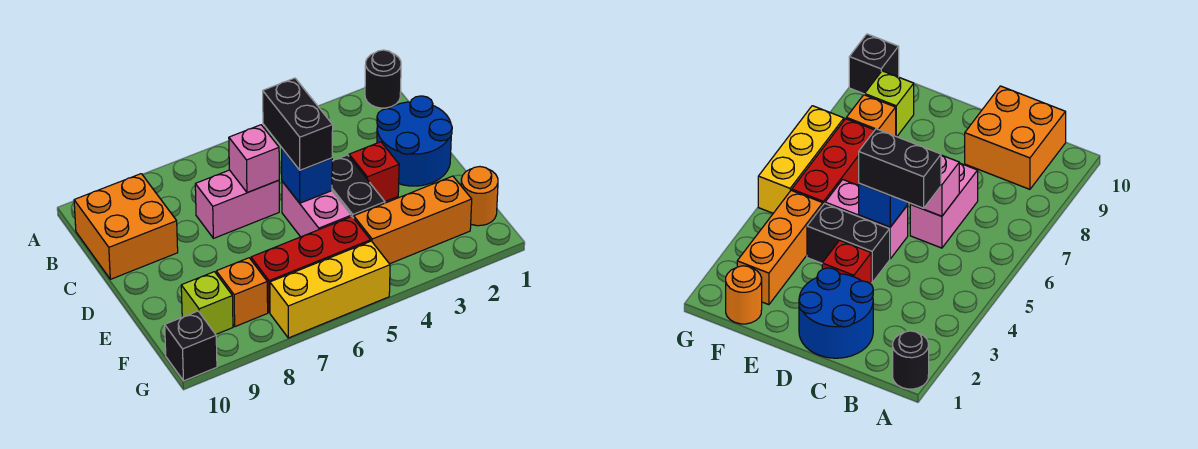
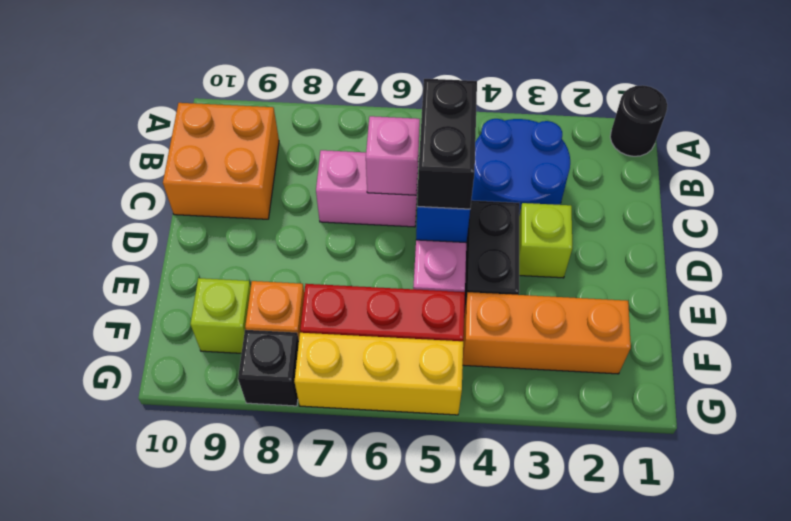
blue round brick C1:D2 level 1 -> blue round brick B3:C4 level 1
red brick D3 level 1 -> lime brick D3 level 1
orange round brick F1 level 1 -> none
black brick G10 level 1 -> black brick G8 level 1

